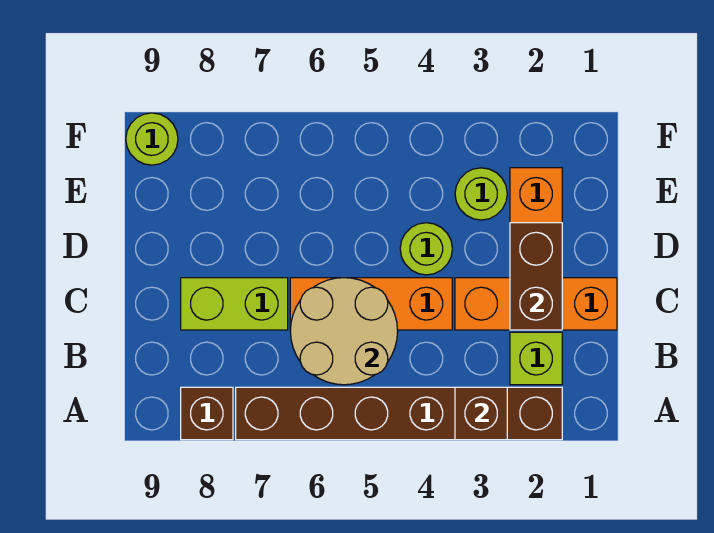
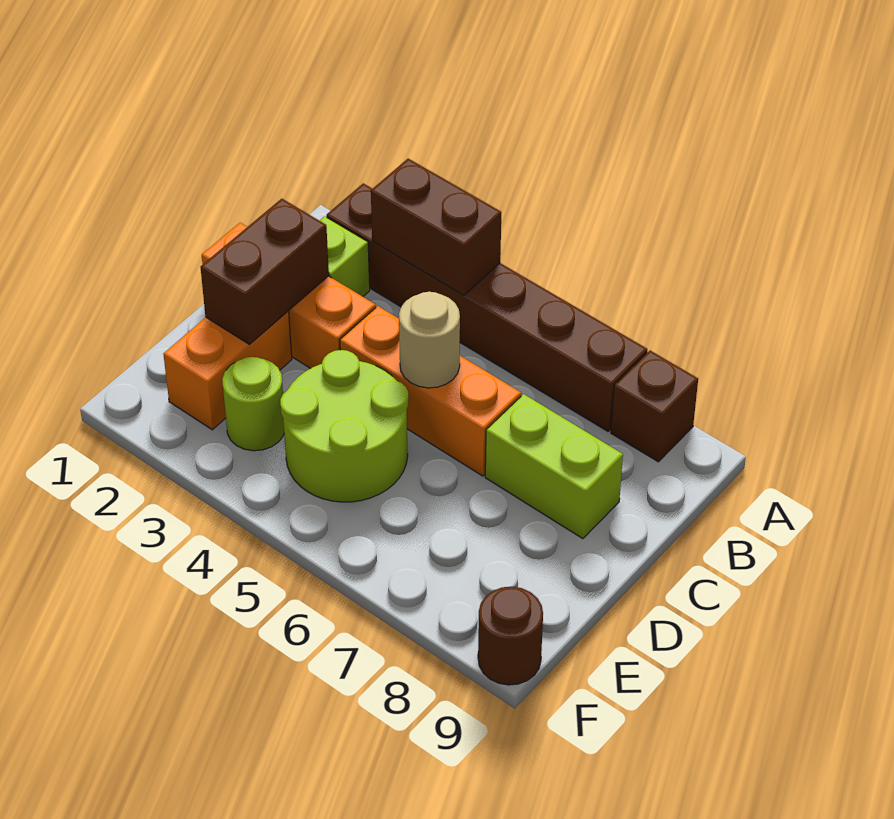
brown brick A3 level 2 -> brown brick A3:A4 level 2
tan round brick B5:C6 level 2 -> tan round brick C5 level 2
lime round brick D4 level 1 -> lime round brick D4:E5 level 1
lime round brick F9 level 1 -> brown round brick F9 level 1

